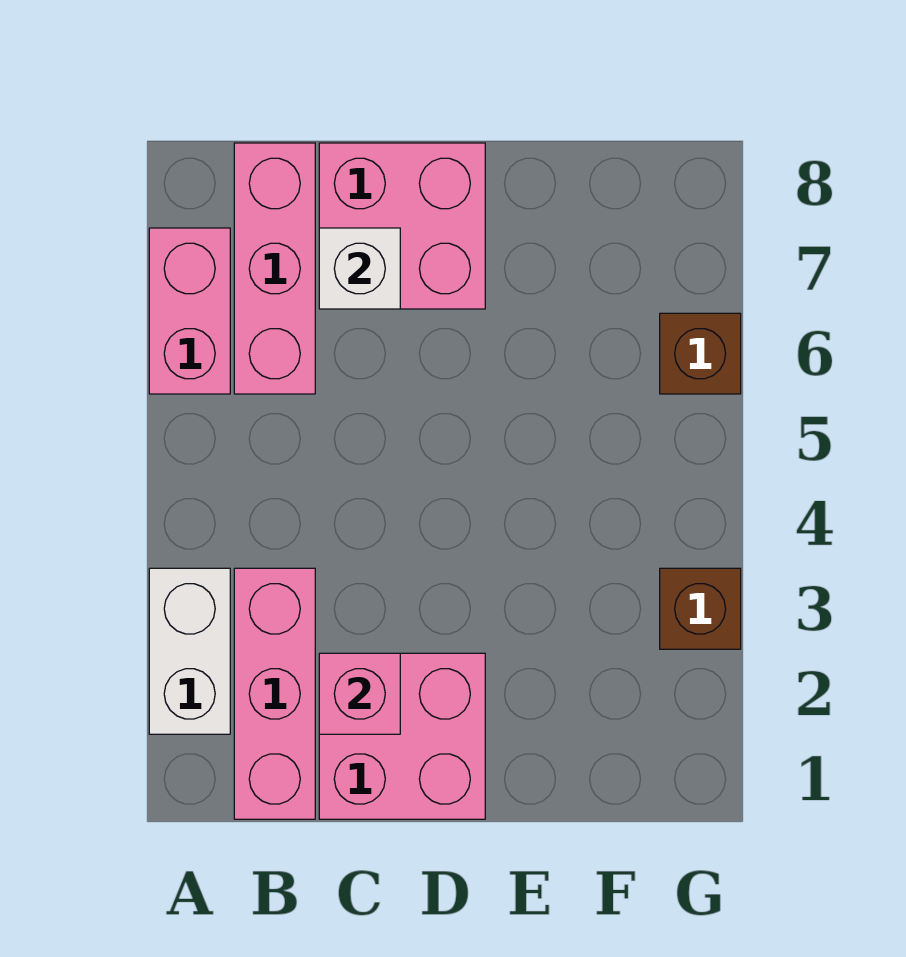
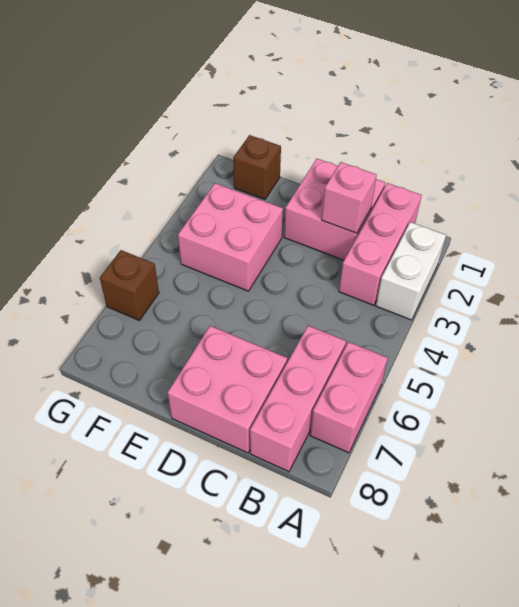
white brick C7 level 2 -> none
none -> pink brick E3:F4 level 1
brown brick G3 level 1 -> brown brick F1 level 1

